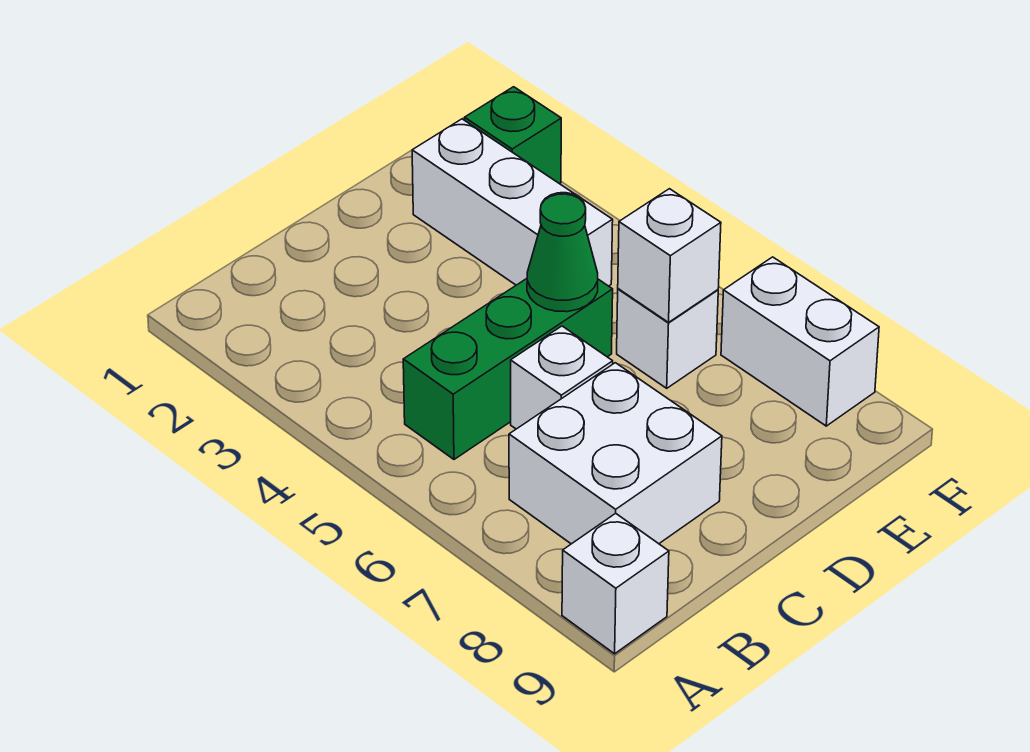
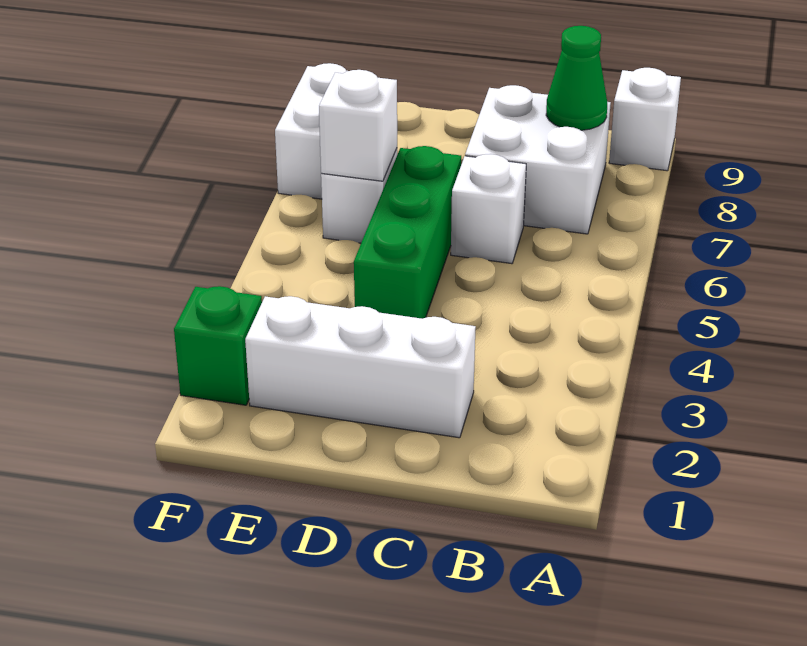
green brick B5:D5 level 1 -> green brick D4:D6 level 1
green cone D5 level 2 -> green cone B8 level 2
white brick E2:E4 level 1 -> white brick C2:E2 level 1

